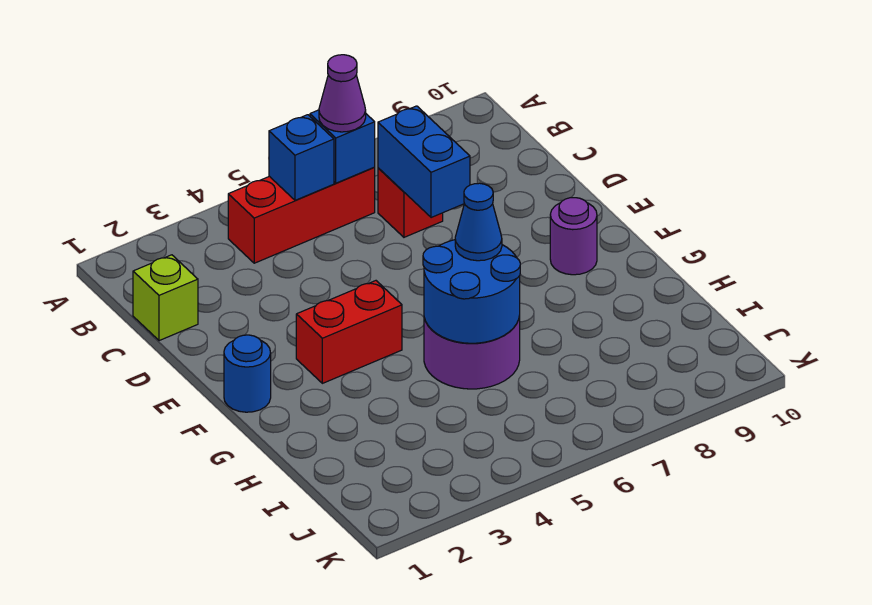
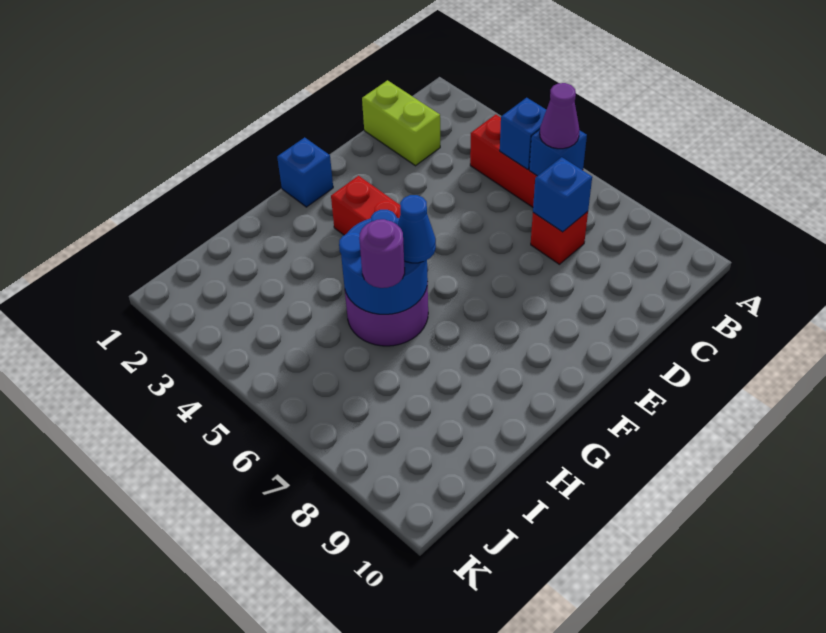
lime brick C1 level 1 -> lime brick C1:C2 level 1
blue brick C7:D7 level 2 -> blue brick C7 level 2
blue round brick F1 level 1 -> blue brick F1 level 1
purple round brick F9 level 1 -> purple round brick H6 level 3

